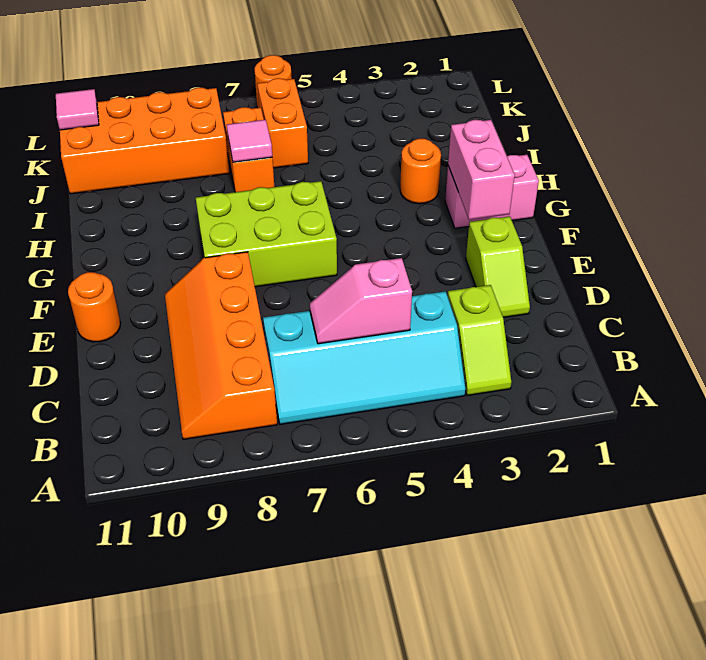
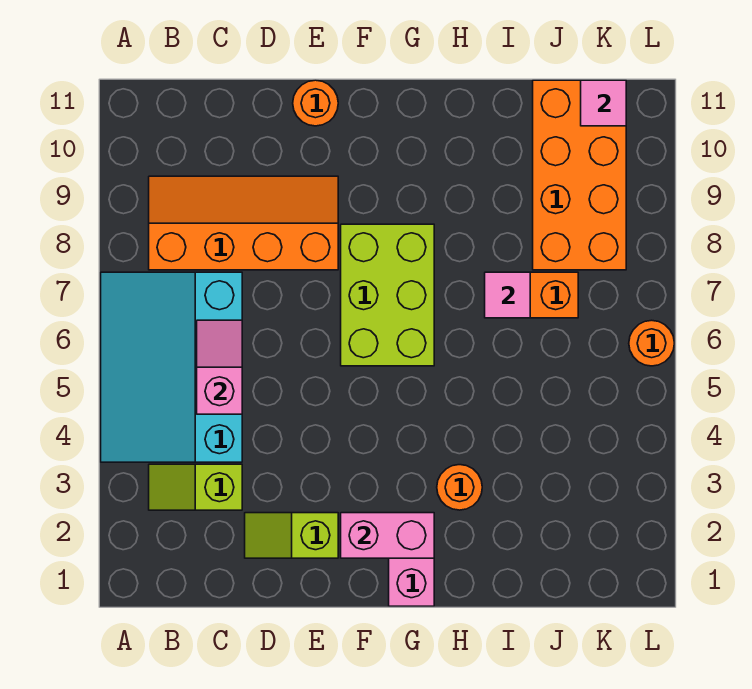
cyan slope B4:C7 level 1 top C -> cyan slope A4:C7 level 1 top C
orange brick J6:K6 level 1 -> none

